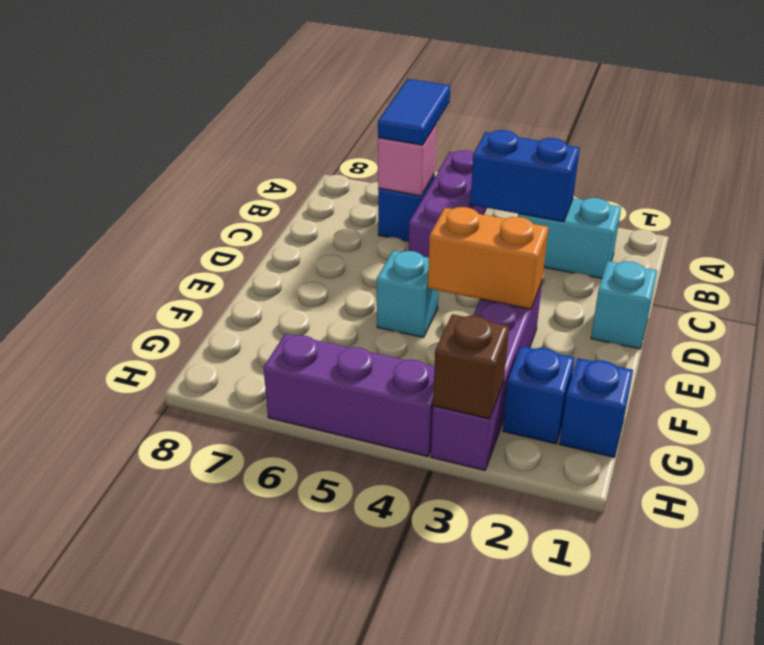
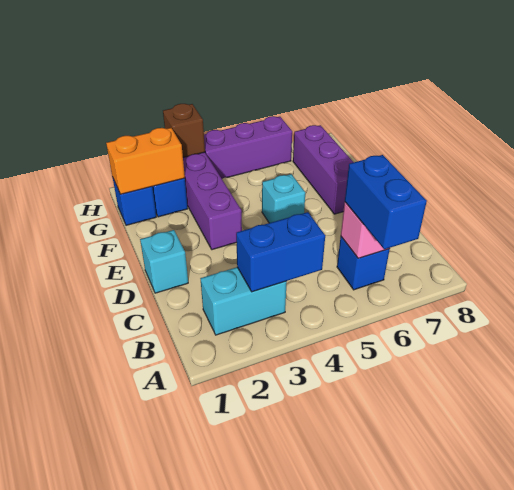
purple brick A5:C5 level 1 -> purple brick E7:G7 level 1
blue tile A6:B6 level 3 -> blue brick A6:B6 level 3
orange brick E3:E4 level 2 -> orange brick G1:G2 level 2

